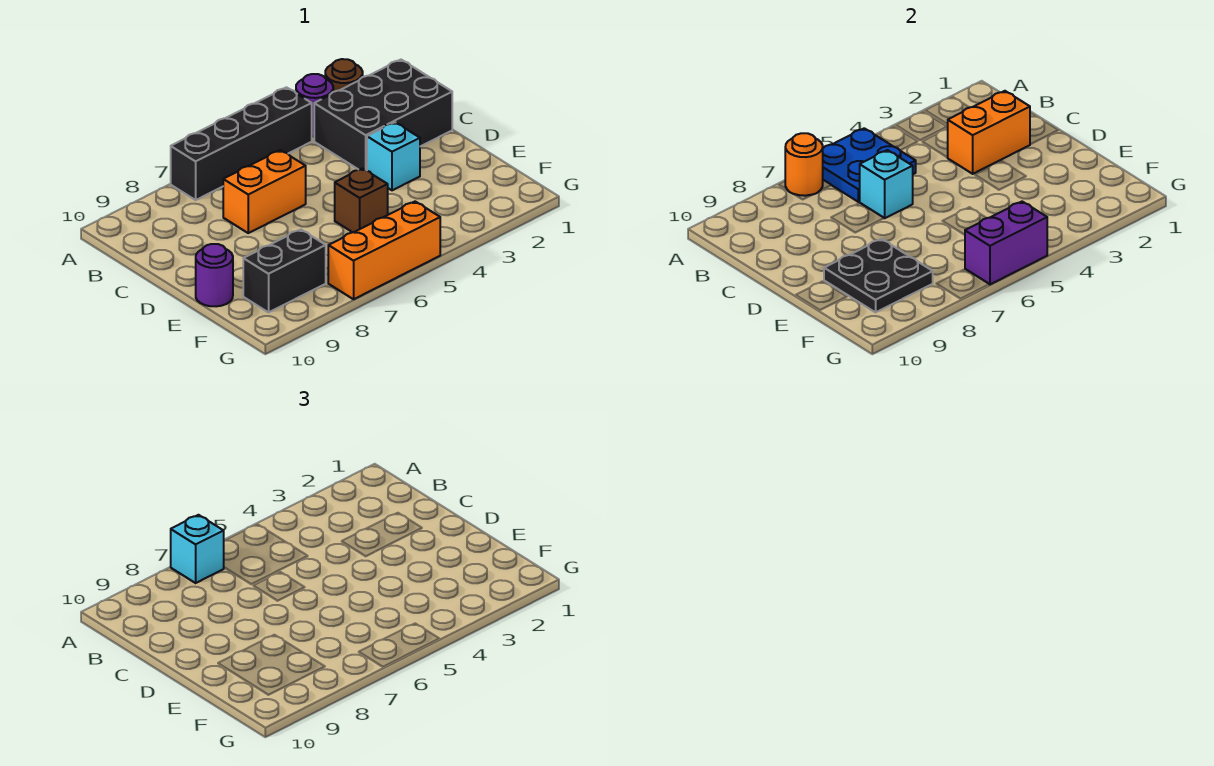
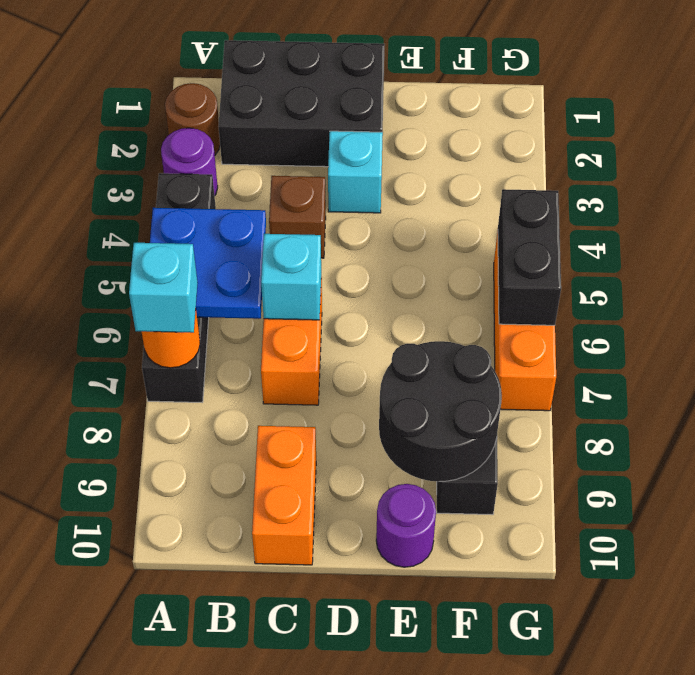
black brick B1:C3 level 1 -> black brick B1:D2 level 1
orange brick C2:C3 level 2 -> orange brick C9:C10 level 1
brown brick E5 level 1 -> brown brick C4 level 1
black plate E8:F9 level 2 -> black round brick E8:F9 level 2
purple brick G5:G6 level 2 -> black brick G5:G6 level 2

